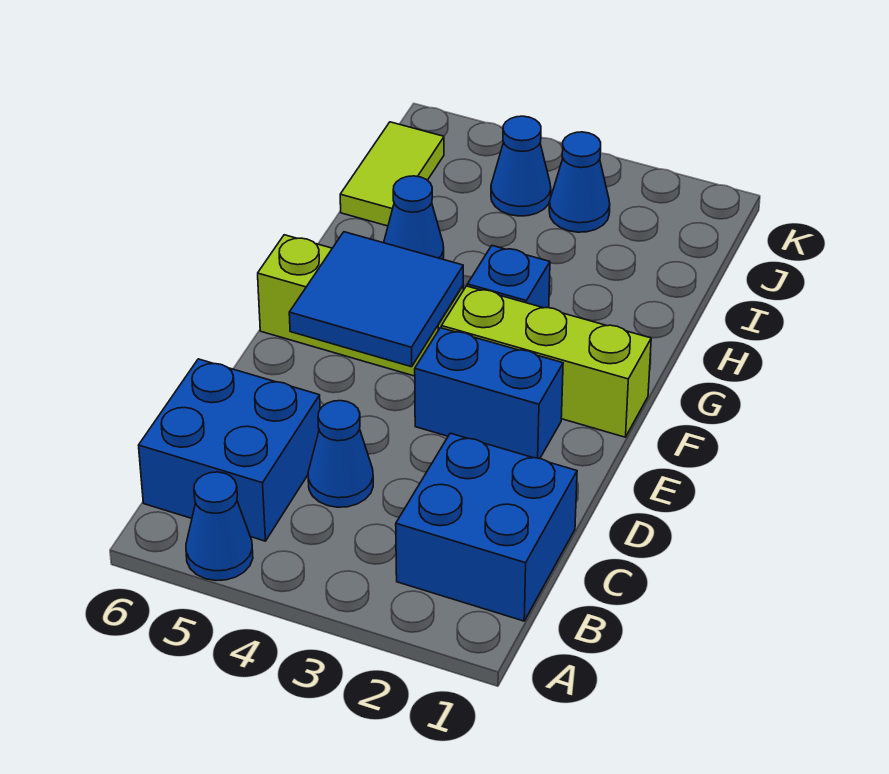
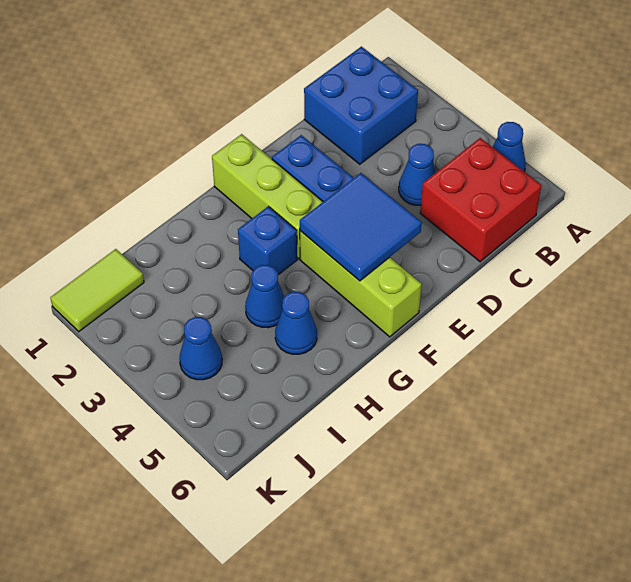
blue brick B5:C6 level 1 -> red brick B5:C6 level 1
lime tile I6:J6 level 1 -> lime tile J1:K1 level 1
blue cone J3 level 1 -> blue cone H4 level 1

